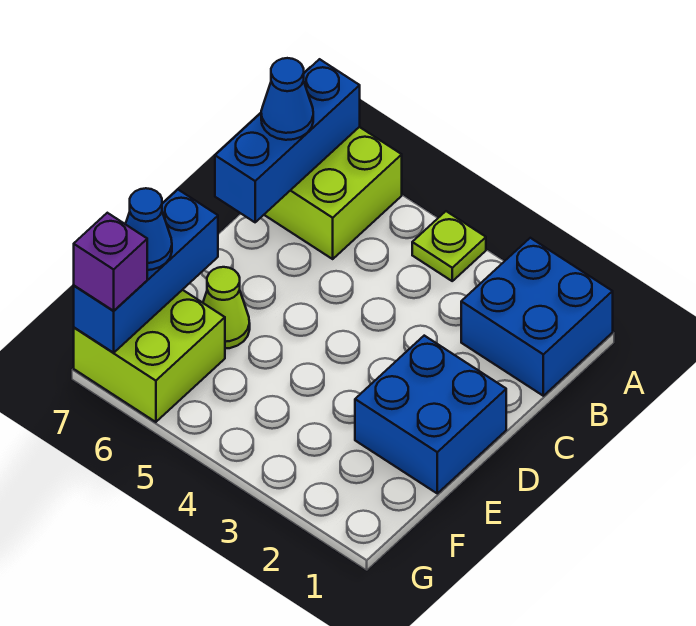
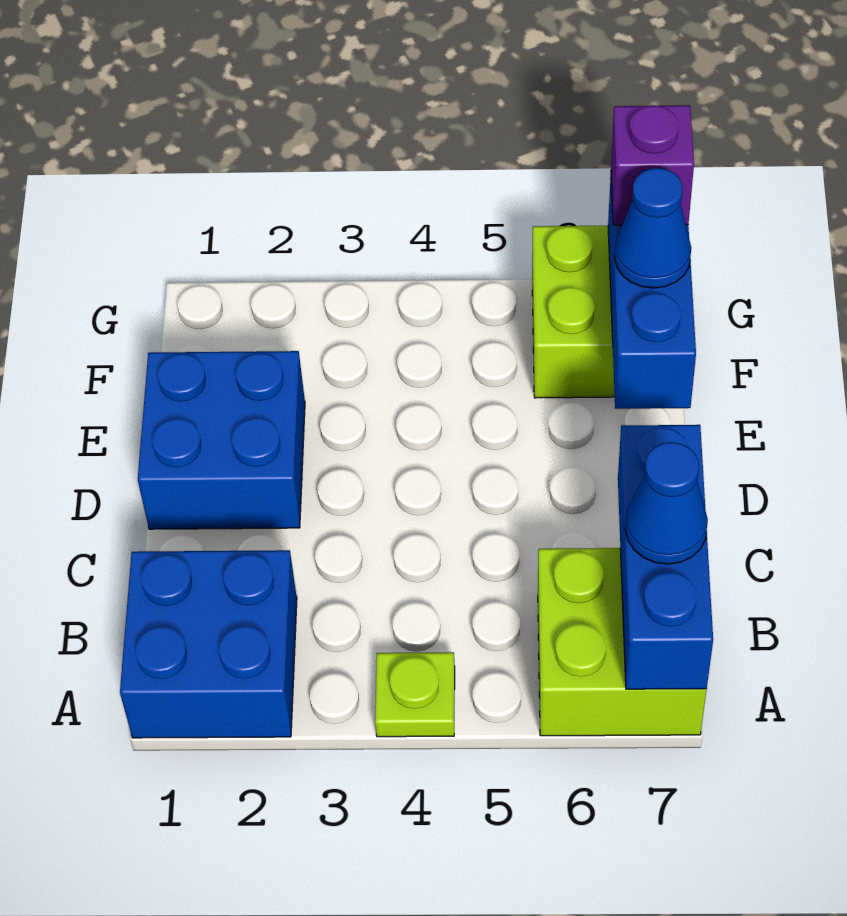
lime cone E6 level 1 -> none

